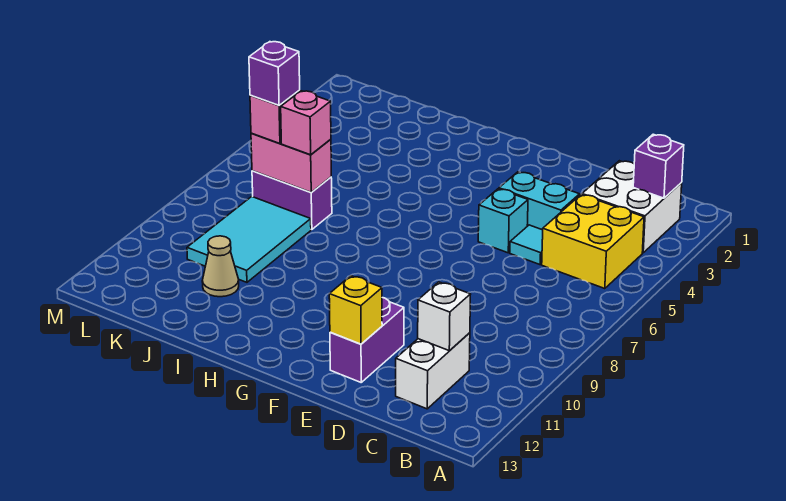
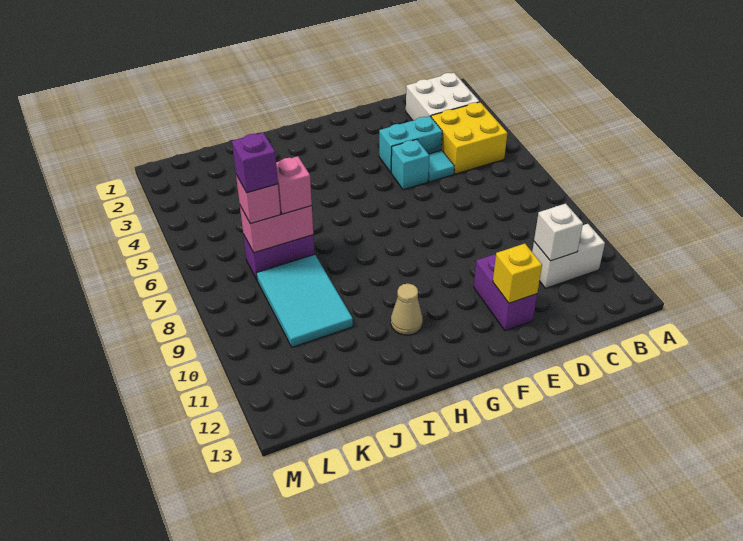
purple brick B2 level 2 -> none
white brick C11:C12 level 1 -> white brick B11:C11 level 1
tan cone J11 level 1 -> tan cone H11 level 1

